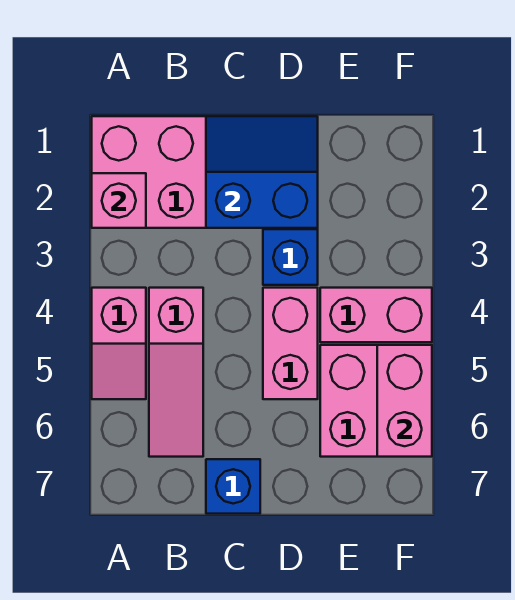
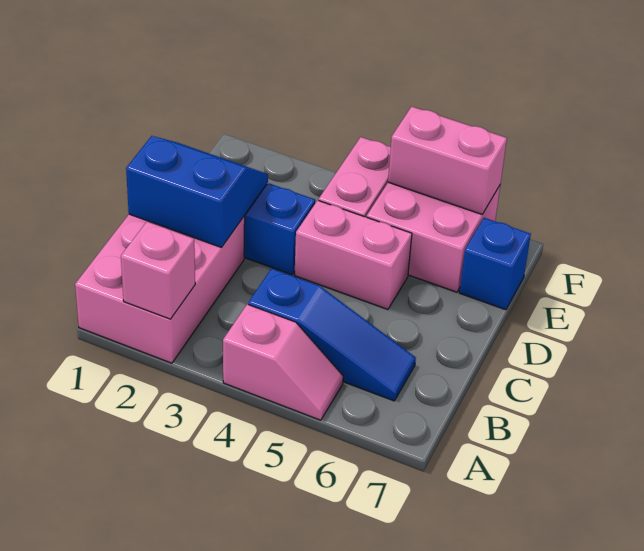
pink slope B4:B6 level 1 top 4 -> blue slope B4:B6 level 1 top 4
blue slope C1:D2 level 2 top 2 -> blue slope C1:D2 level 2 top C
blue brick C7 level 1 -> blue brick E7 level 1

